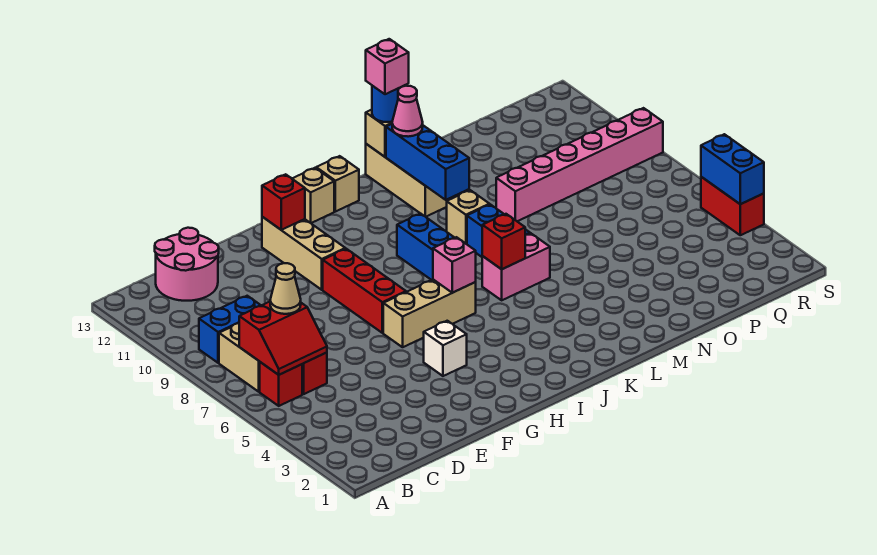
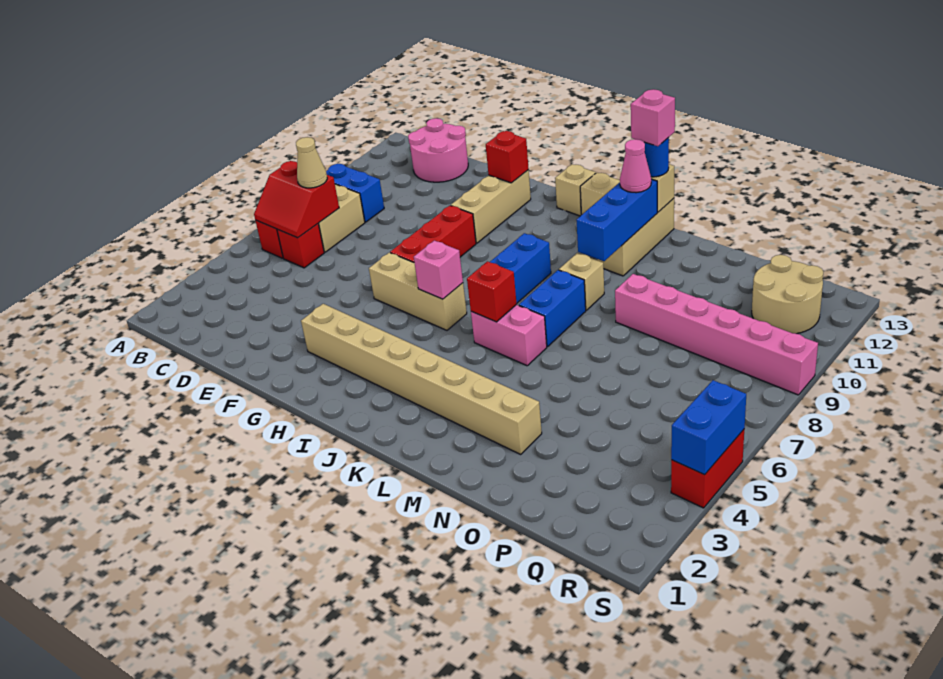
none -> tan brick G3:N3 level 1
white brick G4 level 1 -> none
none -> tan round brick Q11:R12 level 1

